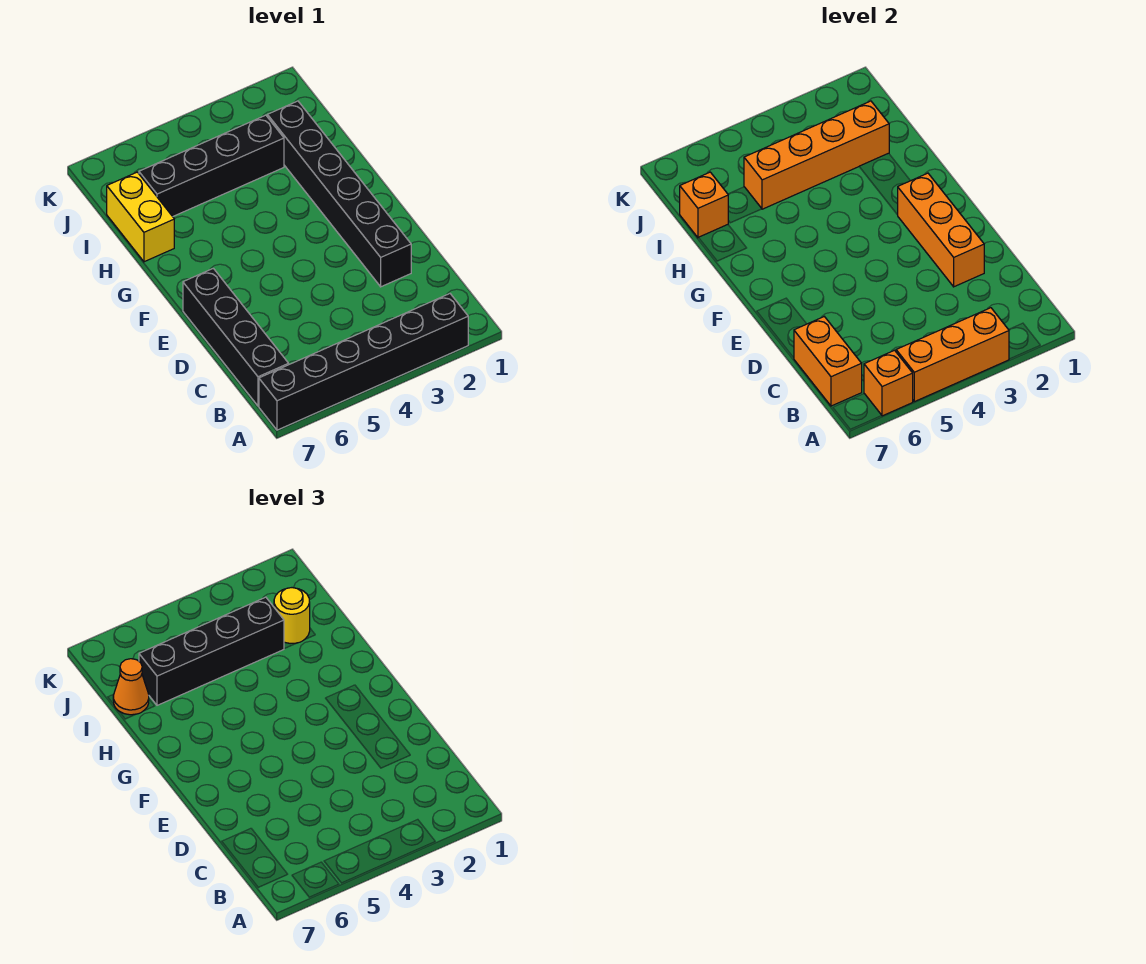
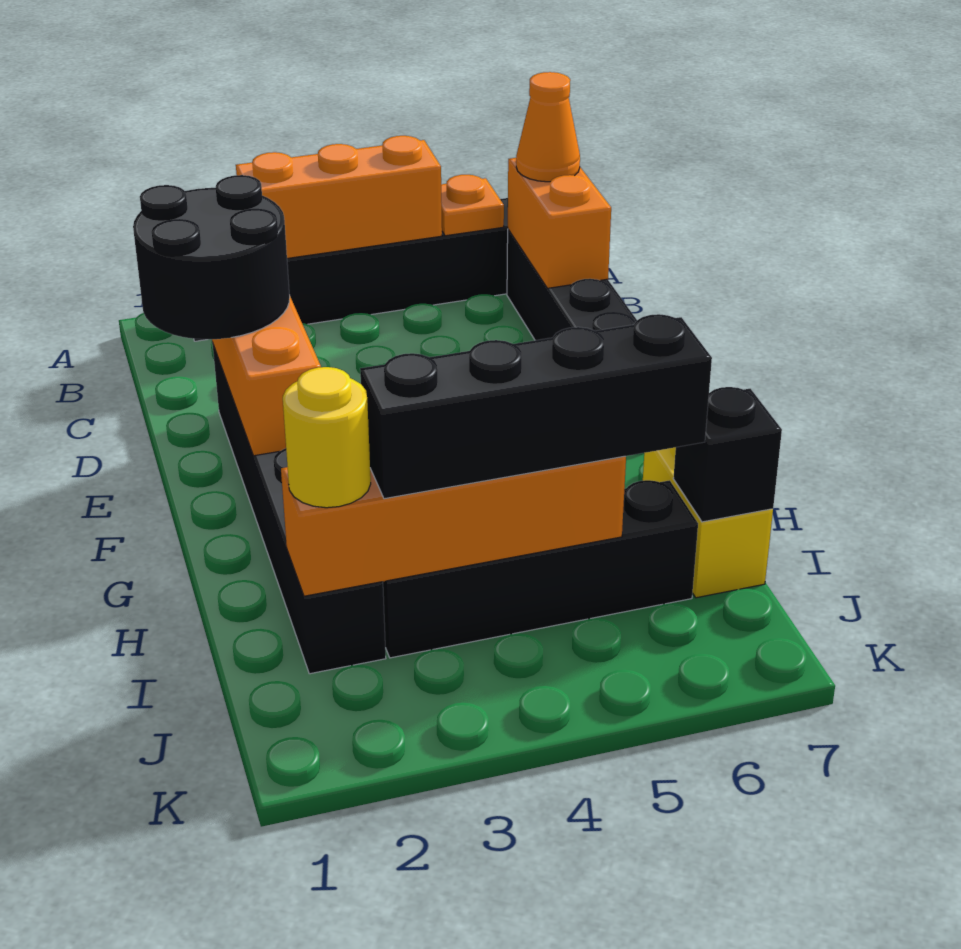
orange brick A6 level 2 -> orange plate A6 level 2
none -> black round brick D1:E2 level 3
orange brick I7 level 2 -> black brick I7 level 2
orange cone I7 level 3 -> orange cone B7 level 3

